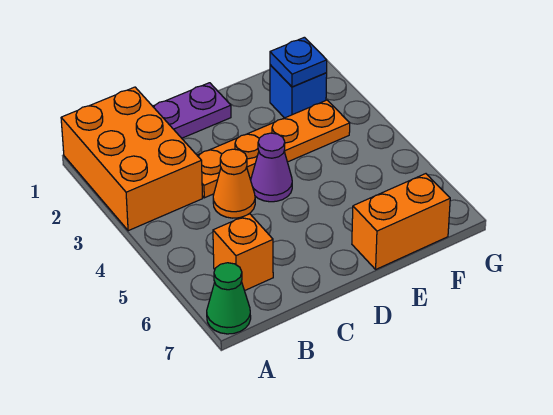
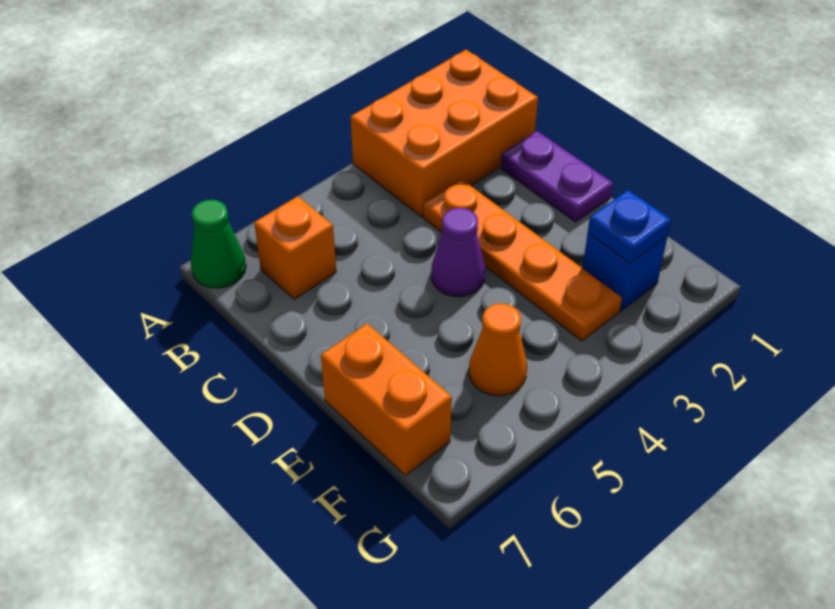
orange cone C4 level 1 -> orange cone F5 level 1

